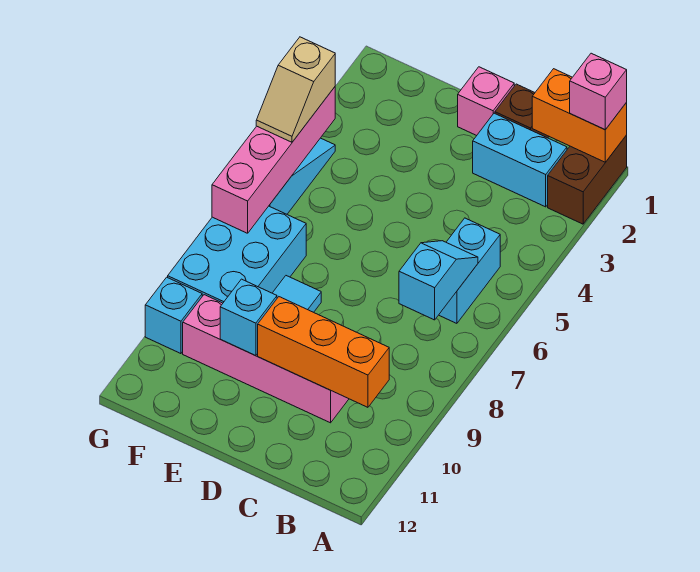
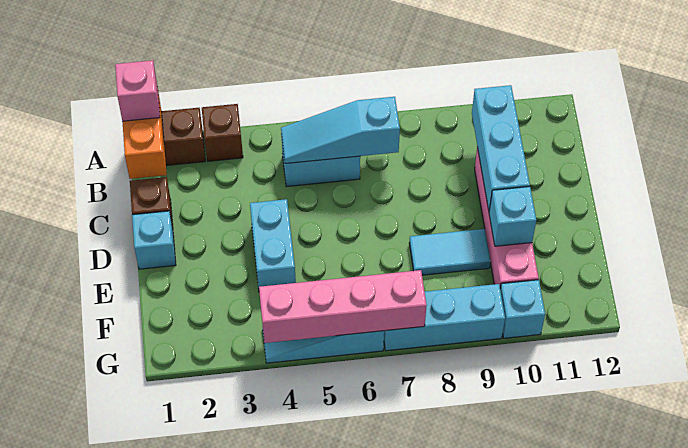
none -> brown brick A3 level 1
cyan brick B2:C2 level 1 -> cyan brick D4:E4 level 1
cyan slope B6:B7 level 2 top 7 -> cyan slope B5:B7 level 2 top 7
orange brick B10:D10 level 2 -> cyan brick B10:D10 level 2
pink brick D1 level 1 -> cyan brick D1 level 1
cyan brick F7:G9 level 1 -> cyan brick G7:G9 level 1
tan slope G4:G5 level 3 top 4 -> none

